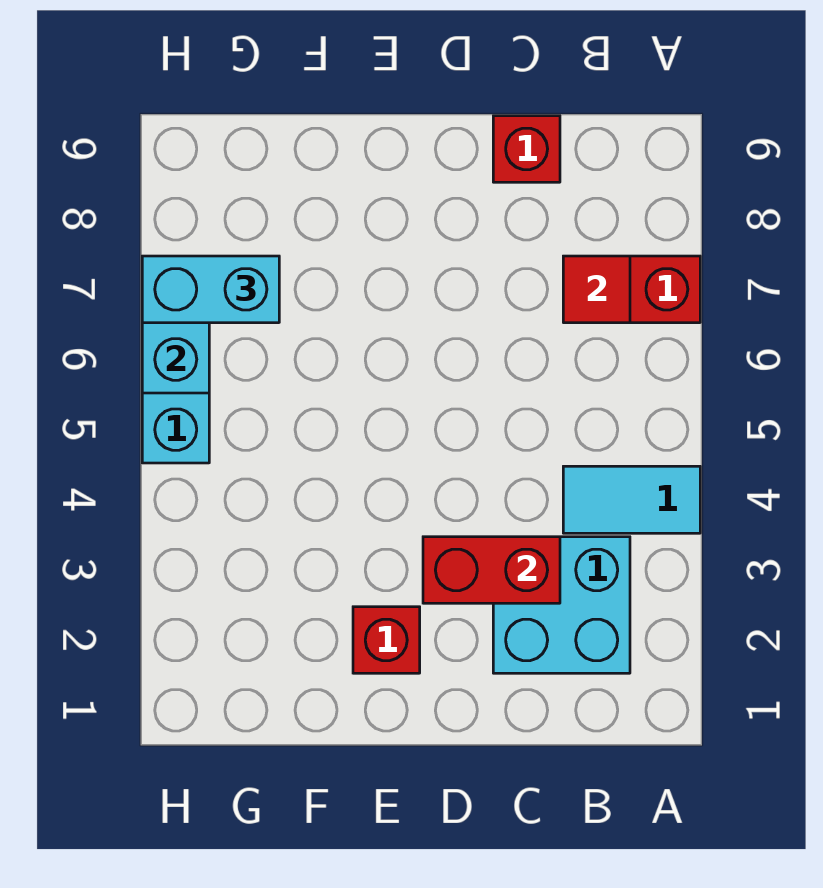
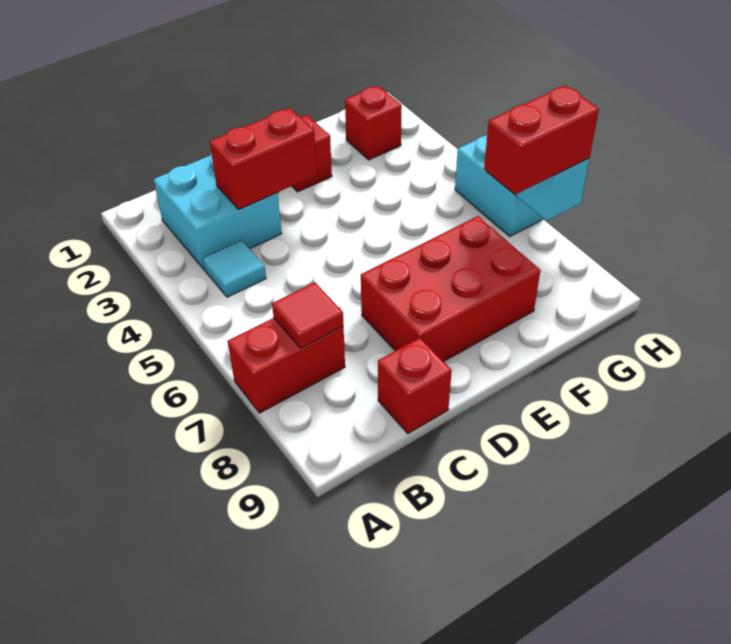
cyan tile A4:B4 level 1 -> cyan tile B4 level 1
none -> red brick D7:F8 level 1
none -> red brick G2 level 1
cyan brick G7:H7 level 3 -> red brick G7:H7 level 3

